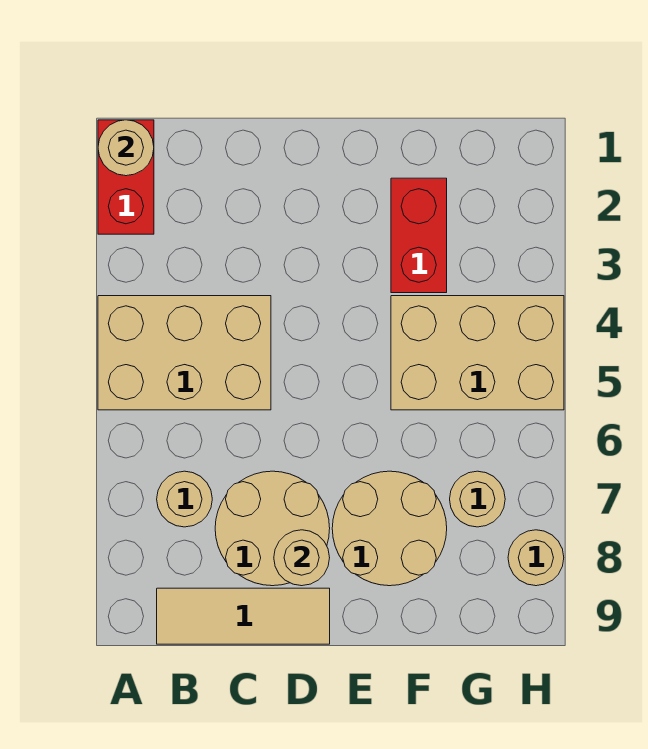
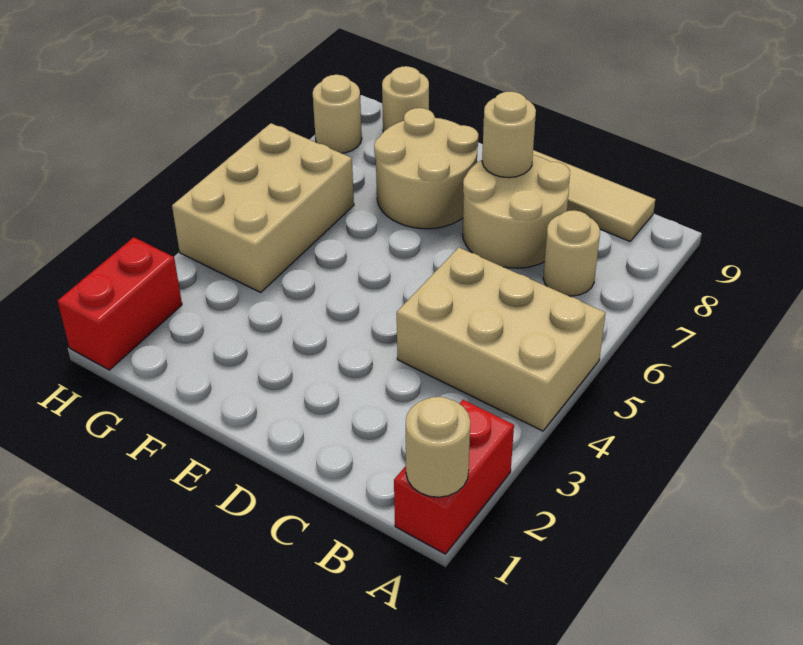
red brick F2:F3 level 1 -> red brick H1:H2 level 1
tan brick F4:H5 level 1 -> tan brick G4:H6 level 1
tan round brick G7 level 1 -> tan round brick G9 level 1

